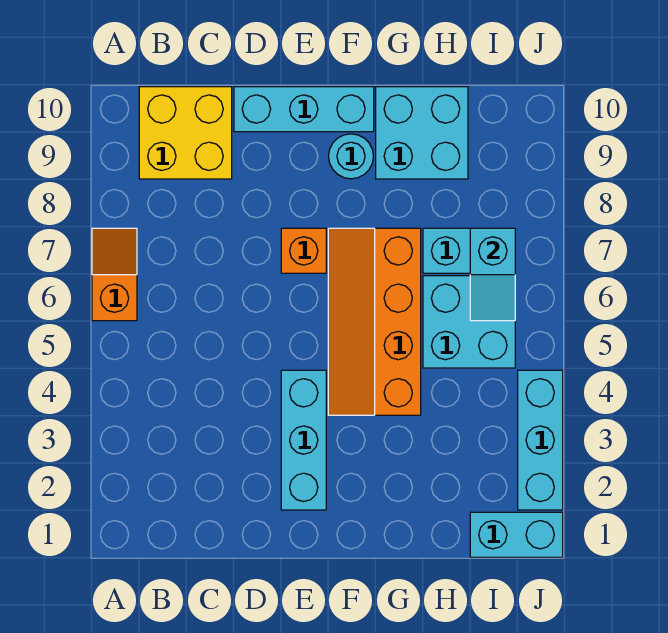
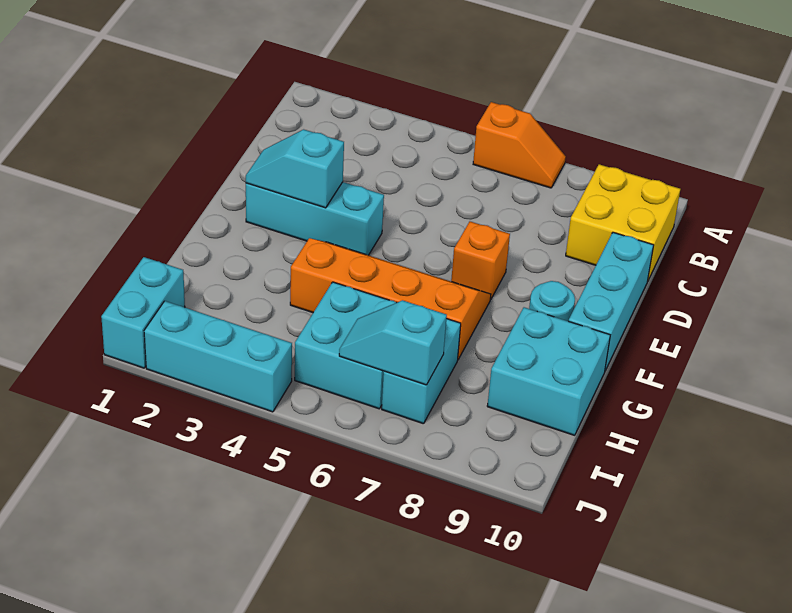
none -> cyan slope E2:E3 level 2 top 3

